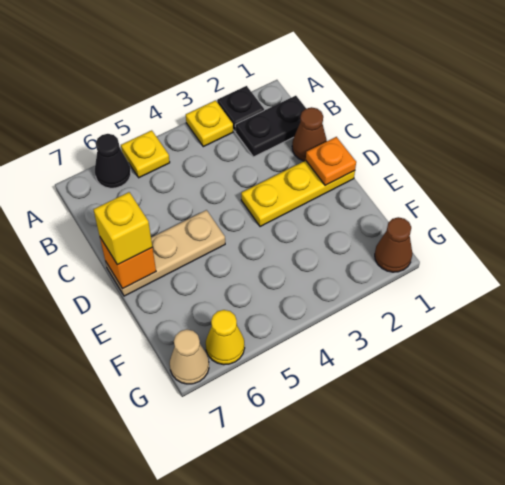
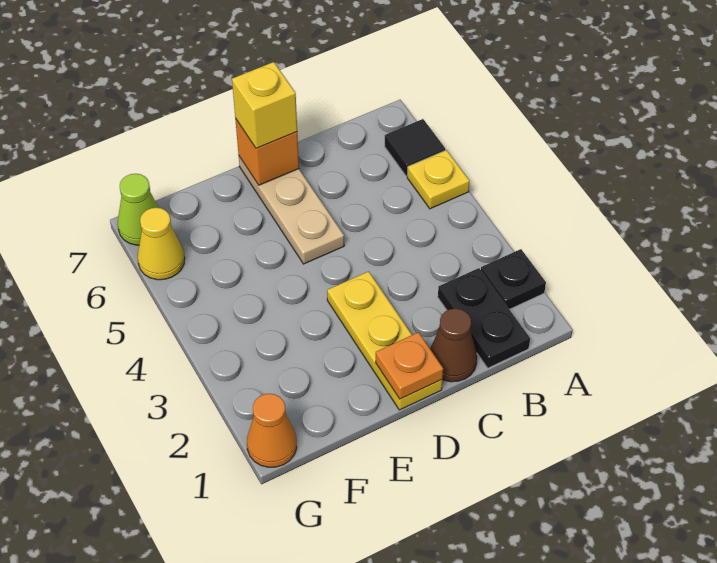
yellow plate A3 level 1 -> none
black cone A6 level 1 -> black tile A6 level 1
brown cone G1 level 1 -> orange cone G1 level 1
tan cone G7 level 1 -> lime cone G7 level 1

